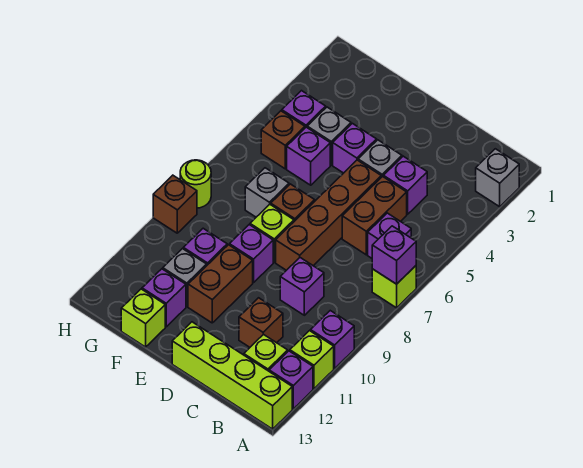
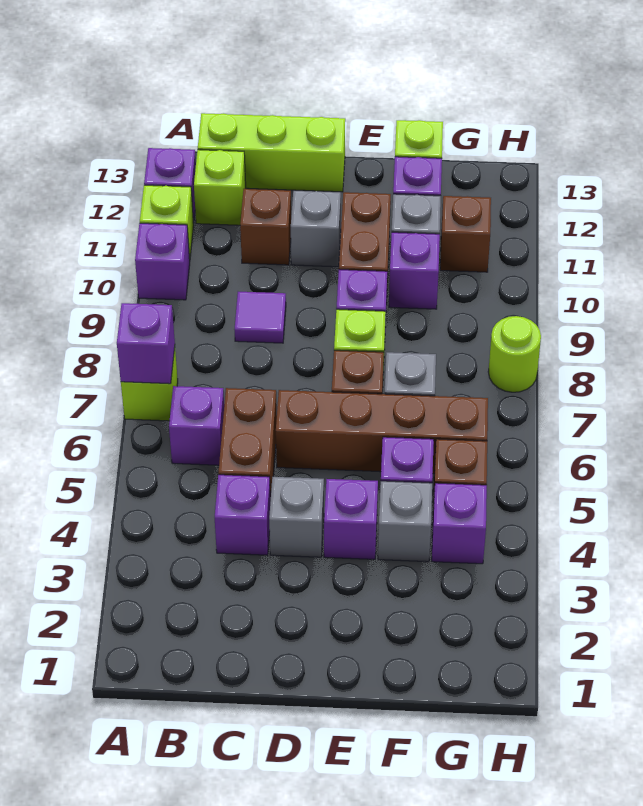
grey brick A2 level 1 -> grey brick D11 level 1
lime brick A13:D13 level 1 -> lime brick B13:D13 level 1
purple brick C9 level 1 -> purple tile C9 level 1
brown brick D5:D8 level 1 -> brown brick D6:G6 level 1
brown brick H9 level 1 -> brown brick G11 level 1

